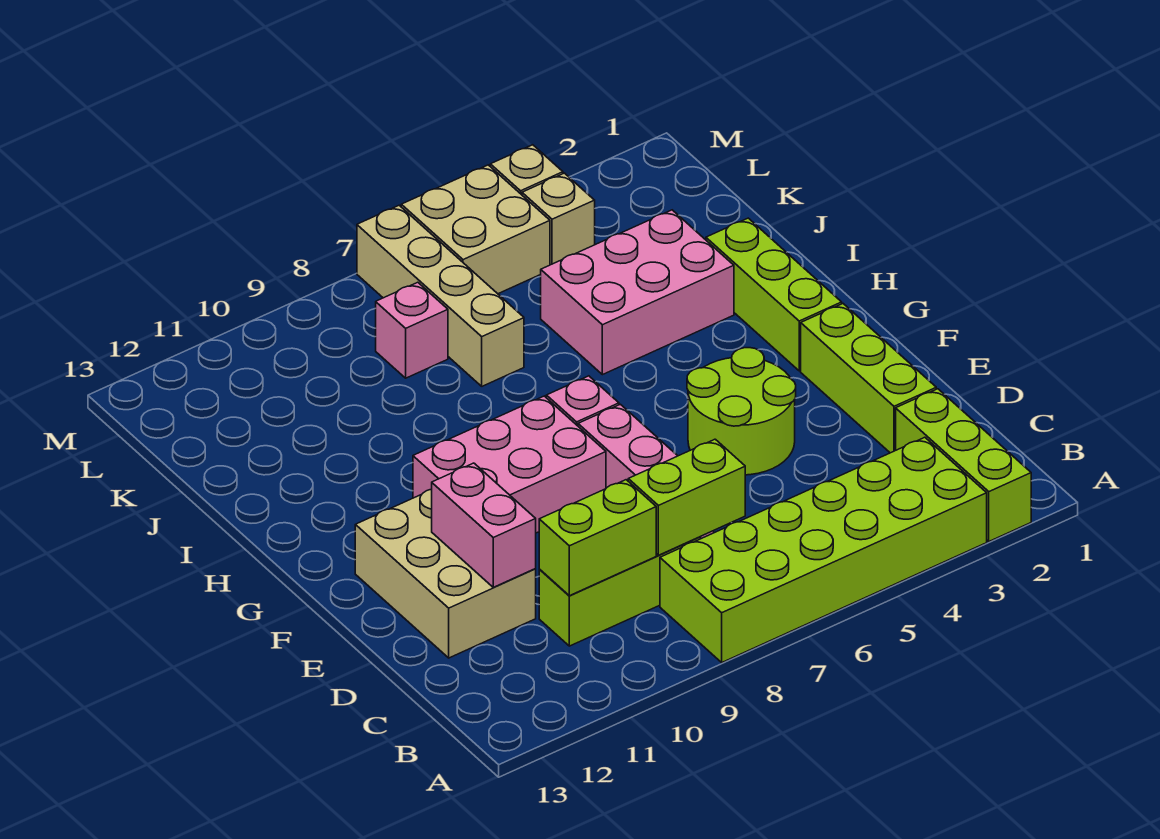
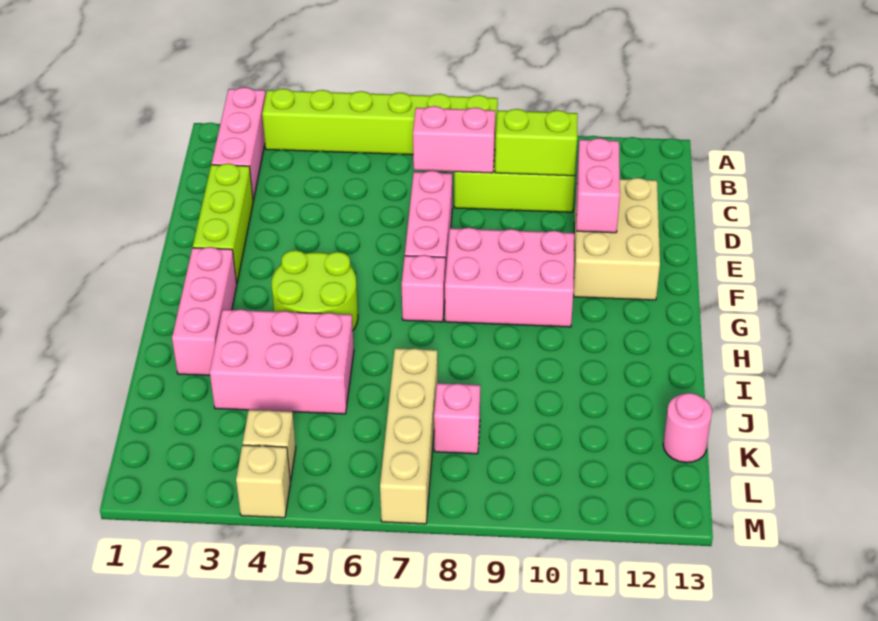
lime brick A2:C2 level 1 -> pink brick A2:C2 level 1
lime brick A3:B8 level 1 -> lime brick A3:A8 level 1
lime brick C7:C8 level 2 -> pink brick C7:C8 level 2
lime round brick E4:F5 level 1 -> lime round brick G4:H5 level 1
lime brick G2:I2 level 1 -> pink brick G2:I2 level 1
none -> pink round brick K13 level 1
tan brick L5:M6 level 1 -> none

